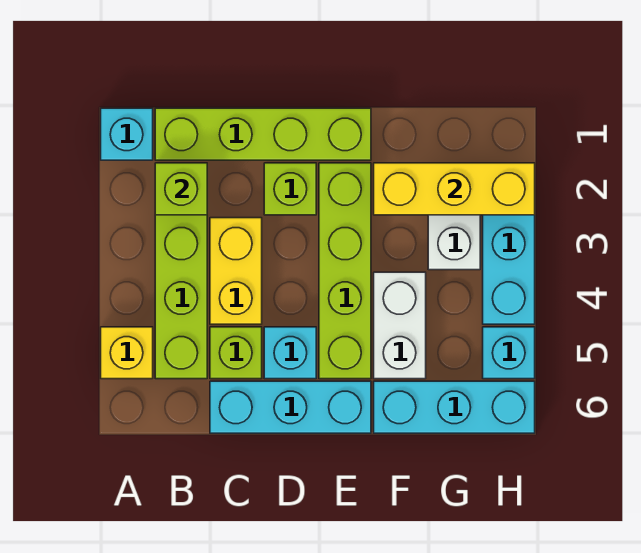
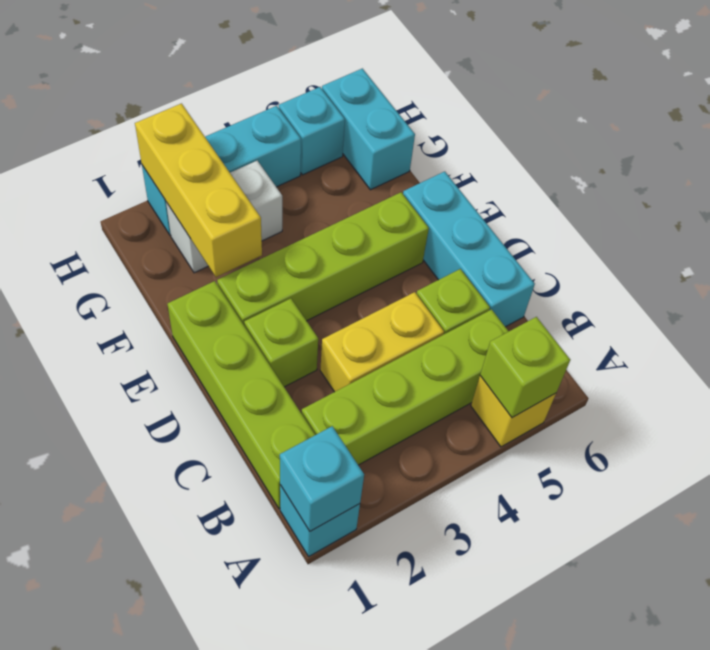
lime brick B2 level 2 -> lime brick A5 level 2
cyan brick D5 level 1 -> cyan brick A1 level 2
white brick F4:F5 level 1 -> none
cyan brick F6:H6 level 1 -> cyan brick G6:H6 level 1

